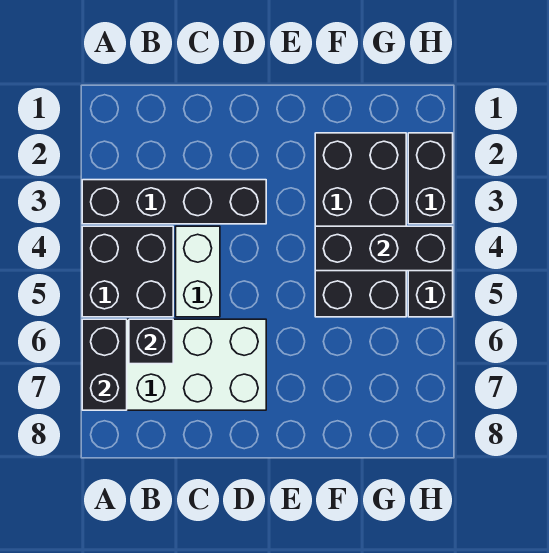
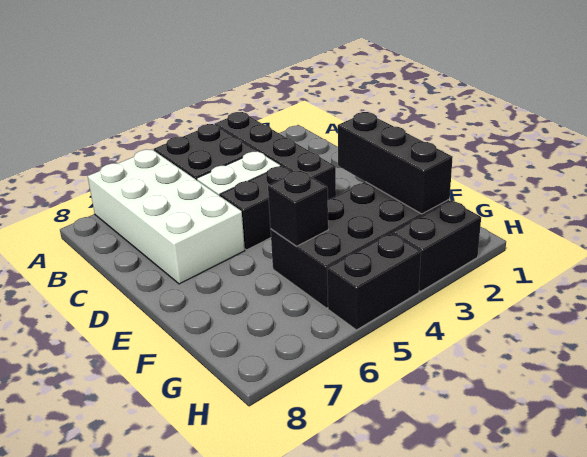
black brick A6:A7 level 2 -> black brick D4:D5 level 1
black brick B6 level 2 -> black brick F5 level 2
black brick F4:H4 level 2 -> black brick E2:G2 level 2

